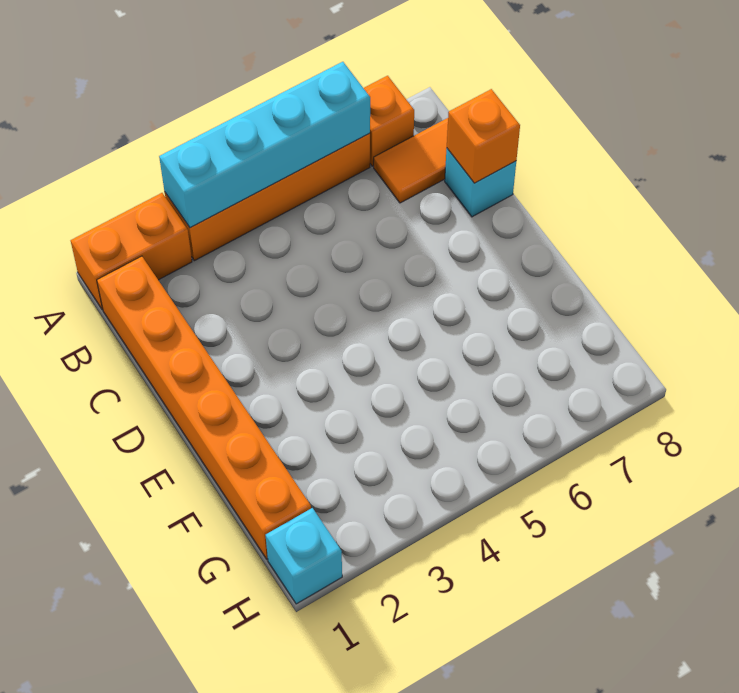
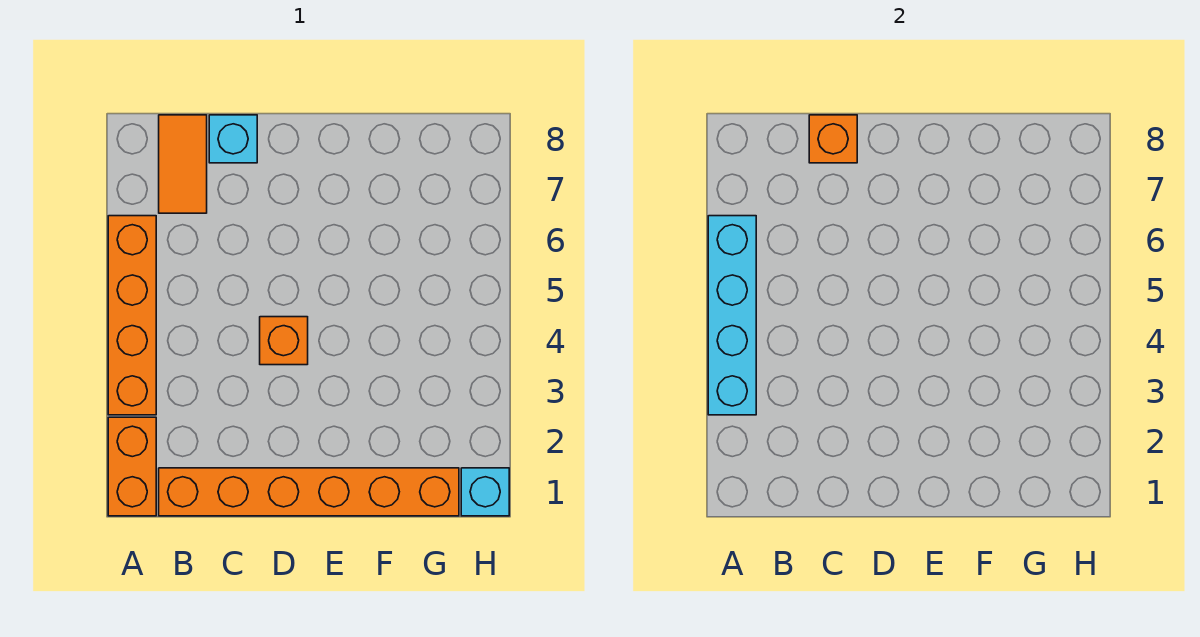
orange brick A7 level 1 -> orange brick D4 level 1

